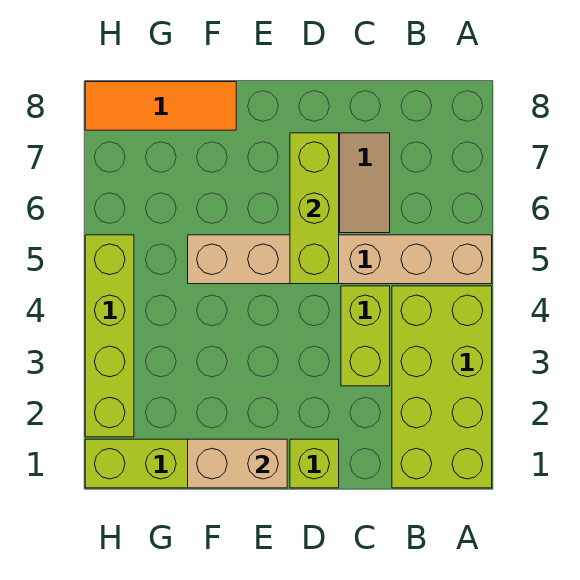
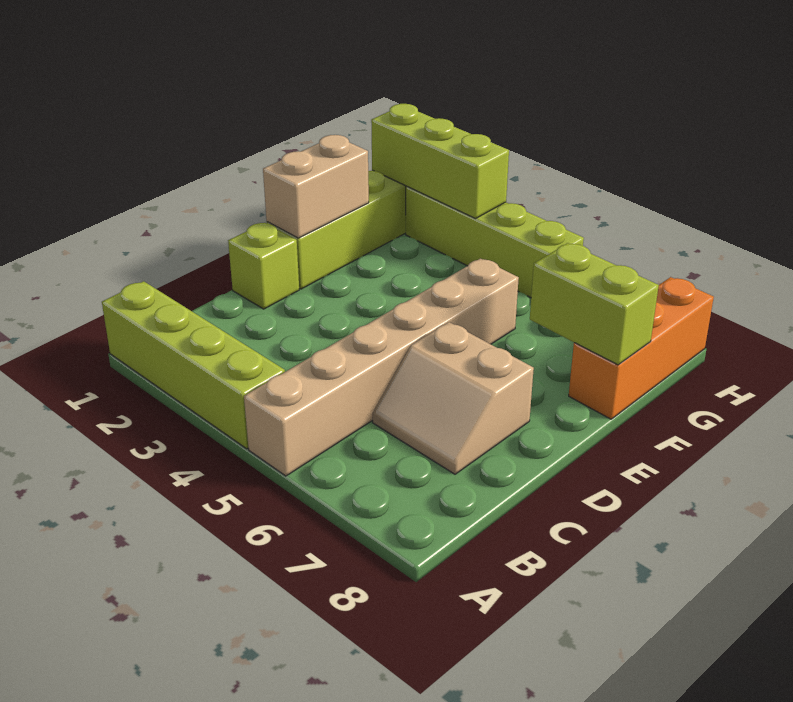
lime brick A1:B4 level 1 -> lime brick A1:A4 level 1
lime brick C3:C4 level 1 -> lime brick F7:F8 level 2
lime brick D5:D7 level 2 -> lime brick H1:H3 level 2
orange tile F8:H8 level 1 -> orange brick F8:H8 level 1

